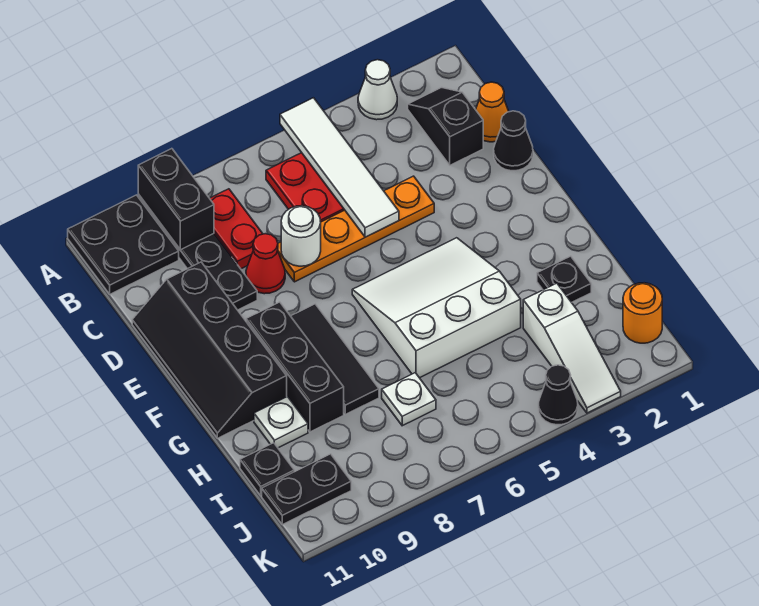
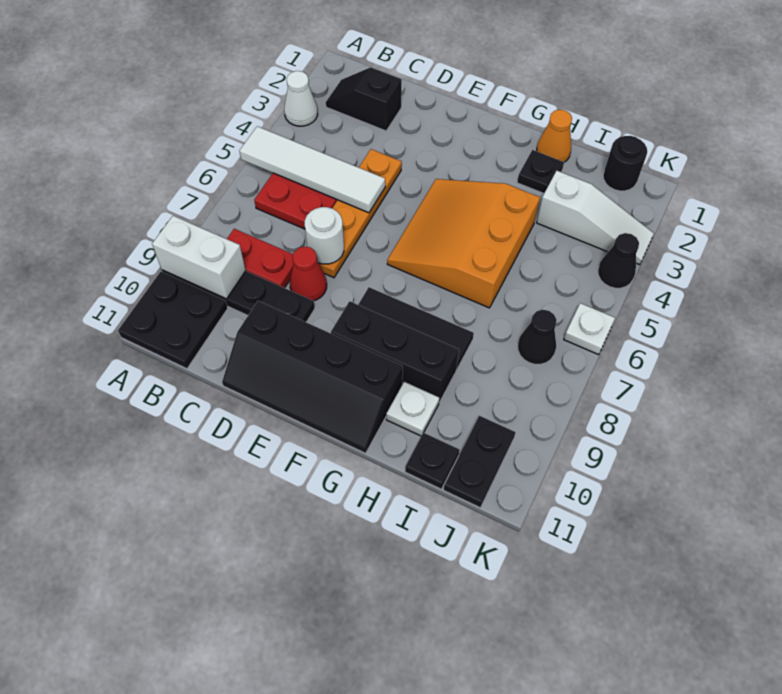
black brick A9:B9 level 2 -> white brick A9:B9 level 2
orange cone C1 level 1 -> orange cone H1 level 1
black cone D1 level 1 -> black cone J7 level 1
white slope F4:H6 level 1 top H -> orange slope F4:H6 level 1 top H
white plate I7 level 1 -> white plate K6 level 1
orange round brick J1 level 1 -> black round brick J1 level 1

